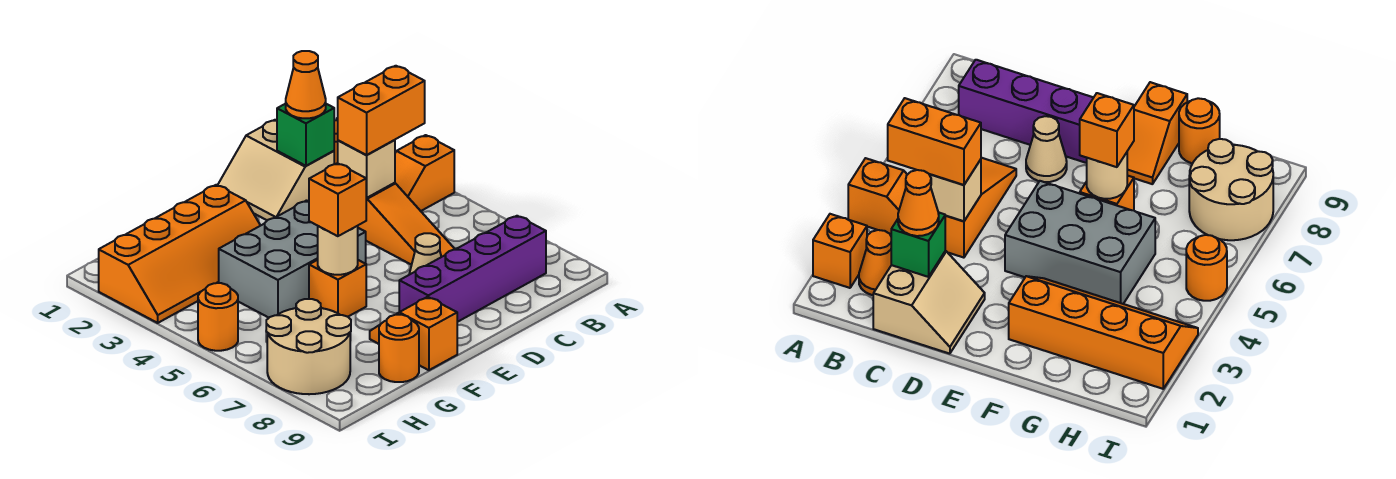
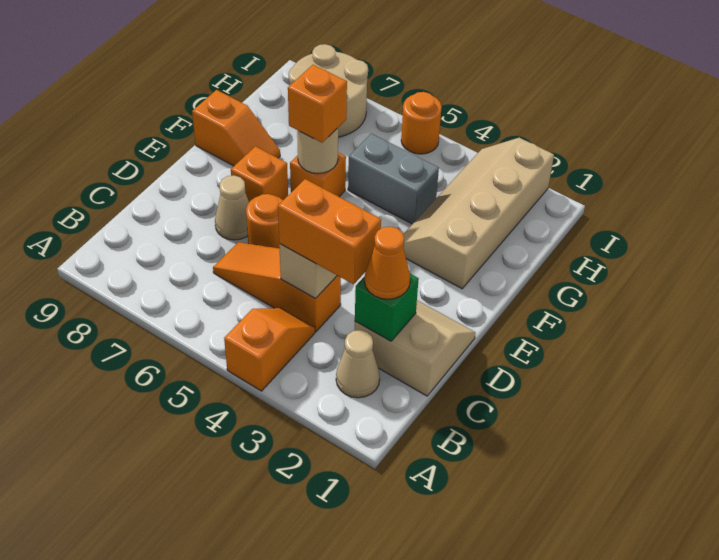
orange brick A2 level 1 -> orange brick E7 level 1
orange cone B2 level 1 -> tan cone B2 level 1
orange brick B4:C4 level 3 -> orange brick C3:C4 level 3
purple brick B8:E8 level 1 -> none
grey brick E4:G5 level 1 -> grey brick G4:G5 level 1
orange slope F2:I3 level 1 top 2 -> tan slope F2:I3 level 1 top 2
orange round brick G9 level 1 -> orange round brick D6 level 1

